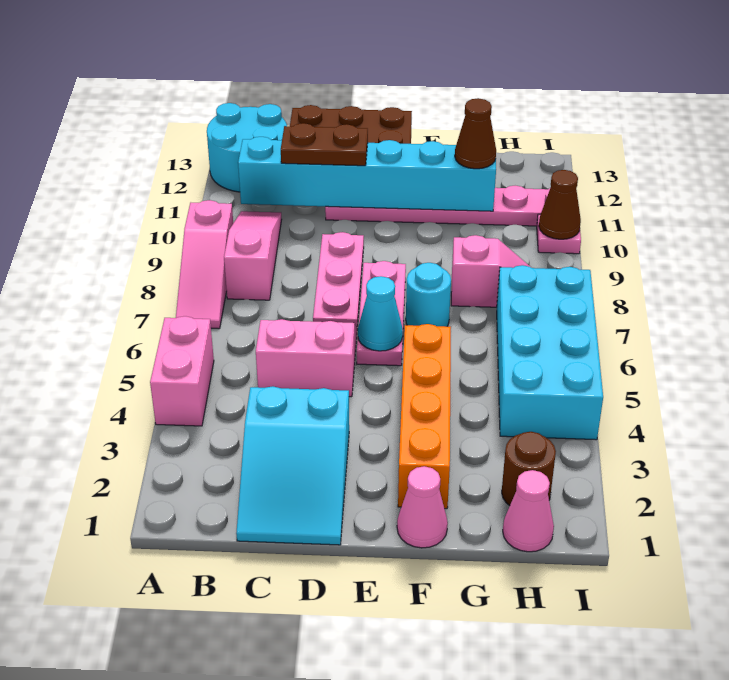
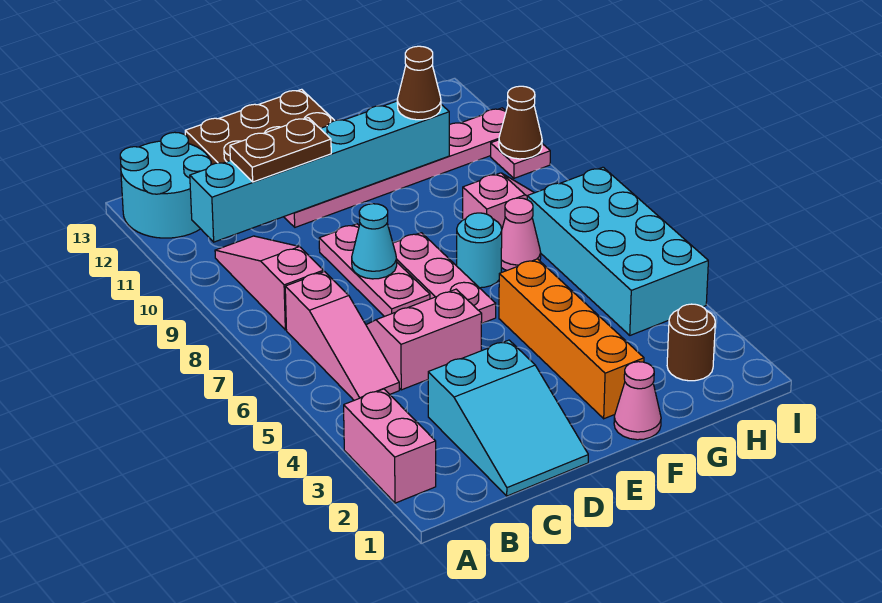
pink brick A4:A5 level 1 -> pink brick A2:A3 level 1
pink slope A7:A9 level 1 top 9 -> pink slope B5:B7 level 1 top 7
cyan cone E6 level 2 -> cyan cone D8 level 2
pink cone H1 level 1 -> pink cone G7 level 1

